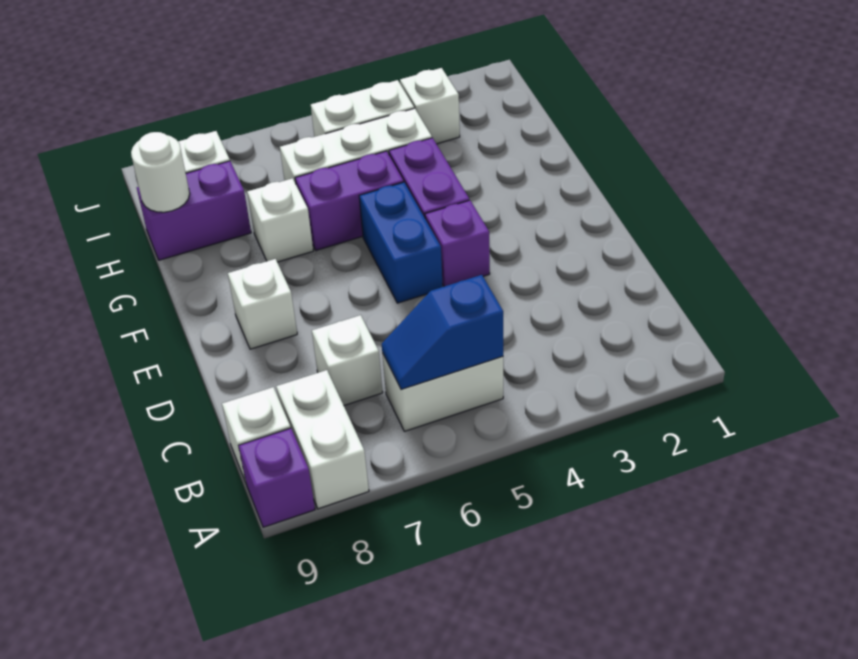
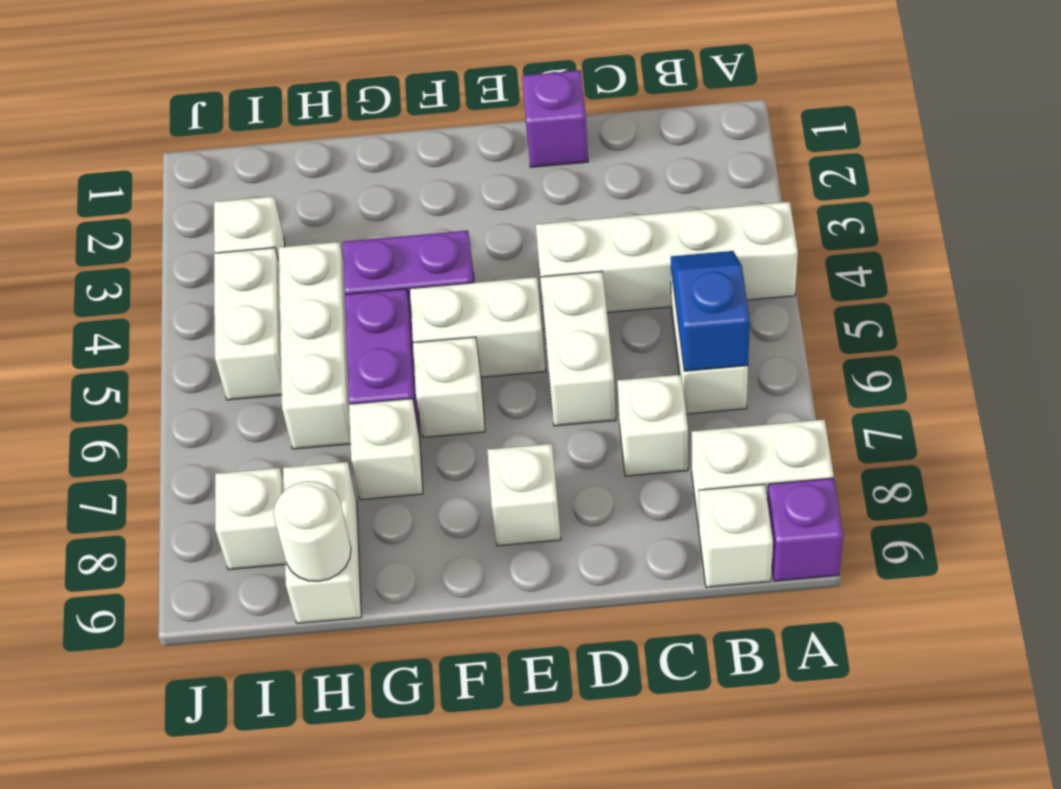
none -> white brick A4:D4 level 1
blue slope B5:B6 level 2 top 5 -> blue slope B5:B6 level 2 top 6
none -> white brick D5:D6 level 1
purple brick E4 level 1 -> purple brick D1 level 1
blue brick E5:F5 level 1 -> white brick E5:F5 level 1
none -> white brick F6 level 1
purple brick H8:H9 level 1 -> white brick H8:H9 level 1

